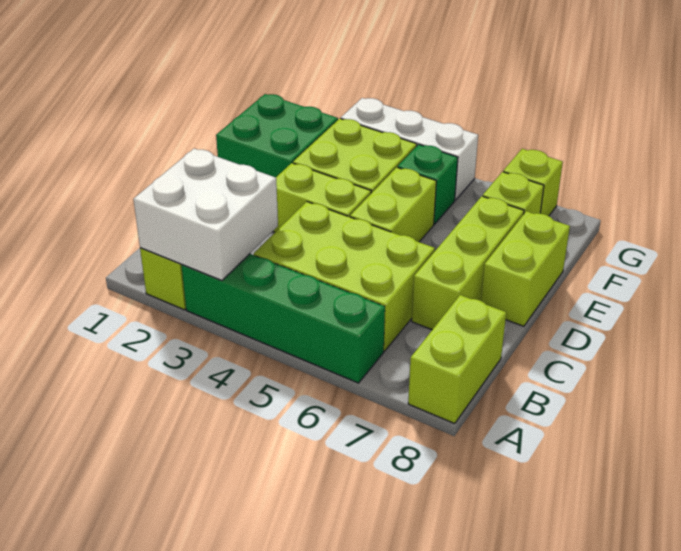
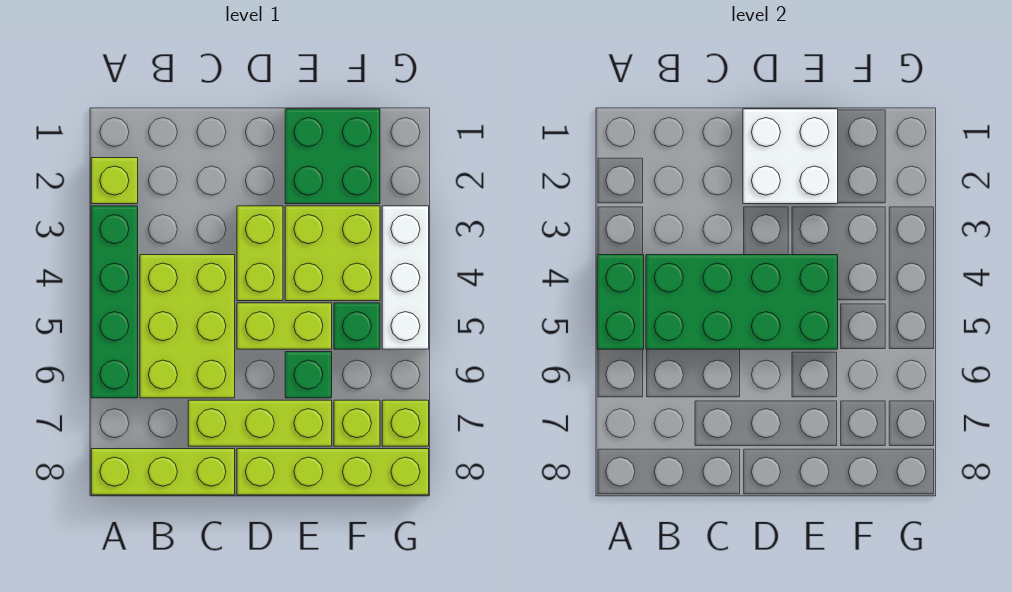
white brick A2:B3 level 2 -> white brick D1:E2 level 2
none -> green brick A4:A5 level 2
lime brick A8:B8 level 1 -> lime brick A8:C8 level 1
none -> green brick B4:E5 level 2
lime brick D8:E8 level 1 -> lime brick D8:G8 level 1
none -> green brick E6 level 1

